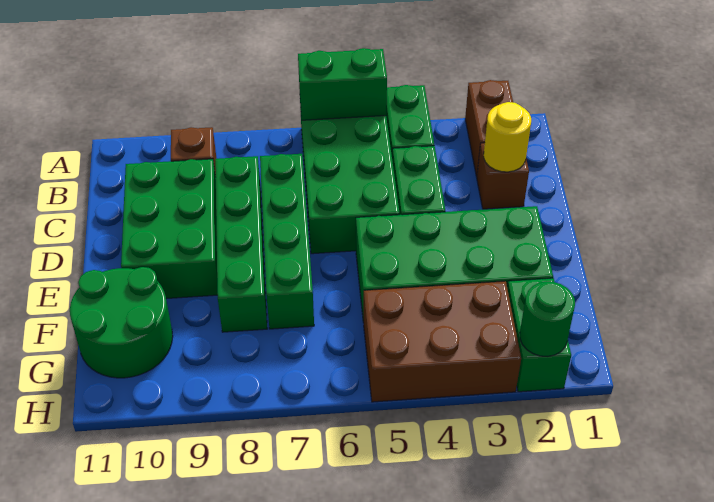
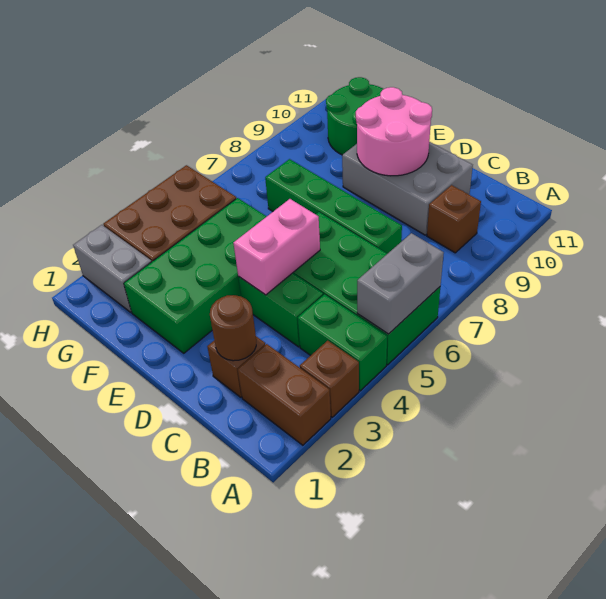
none -> brown brick A3 level 1
green brick A5:A6 level 2 -> grey brick A5:A6 level 2
yellow round brick C2 level 2 -> brown round brick C2 level 2
green brick C8:F8 level 1 -> none
green brick C9:E10 level 1 -> grey brick C9:E10 level 1
none -> pink brick D4:D5 level 2
none -> pink round brick D9:E10 level 2
green brick G2:H2 level 1 -> grey brick G2:H2 level 1
green round brick H2 level 2 -> none

